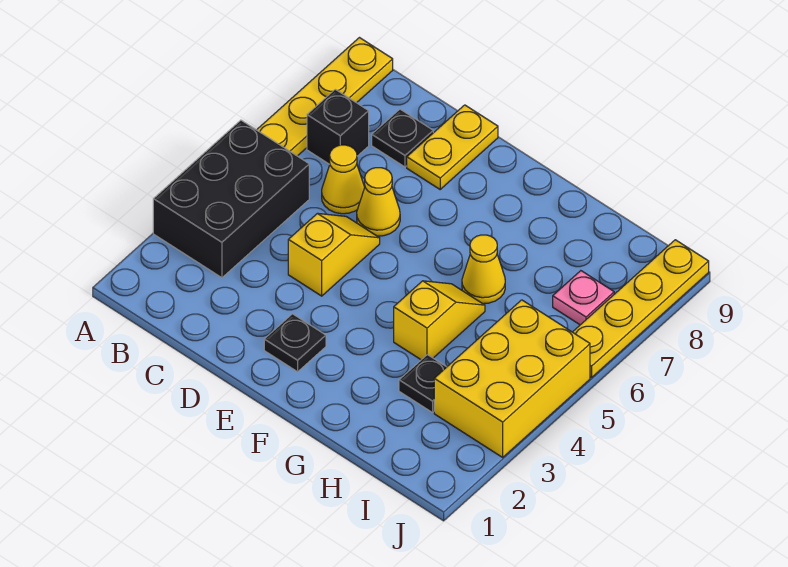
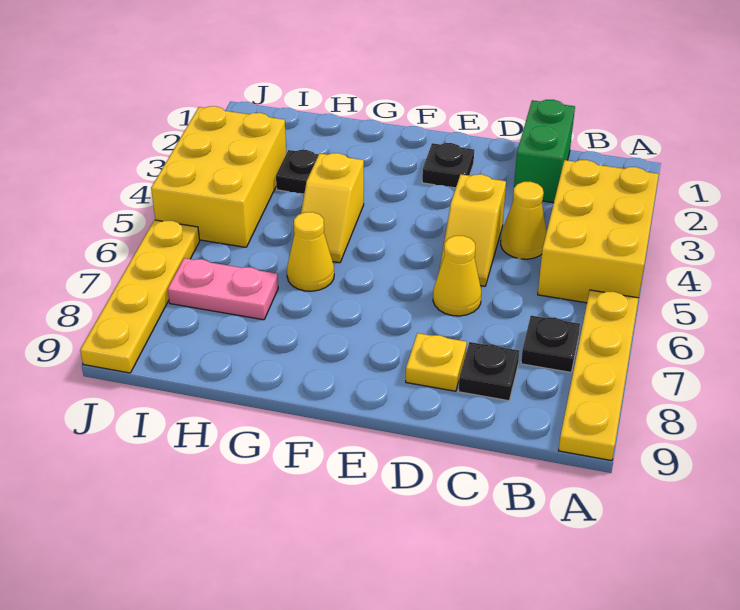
black brick A3:B5 level 1 -> yellow brick A3:B5 level 1
black brick B7 level 1 -> black plate B7 level 1
none -> green brick C1:C2 level 1
yellow cone C6 level 1 -> yellow cone C4 level 1
yellow plate D8:D9 level 1 -> yellow plate D8 level 1
pink plate I7 level 1 -> pink plate H7:I7 level 1

